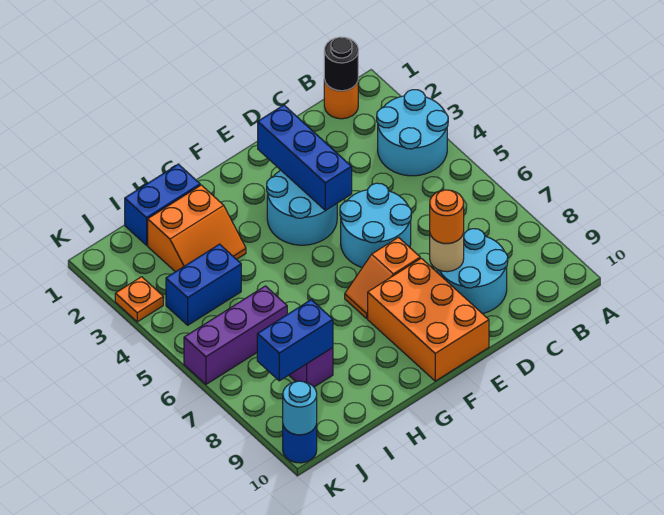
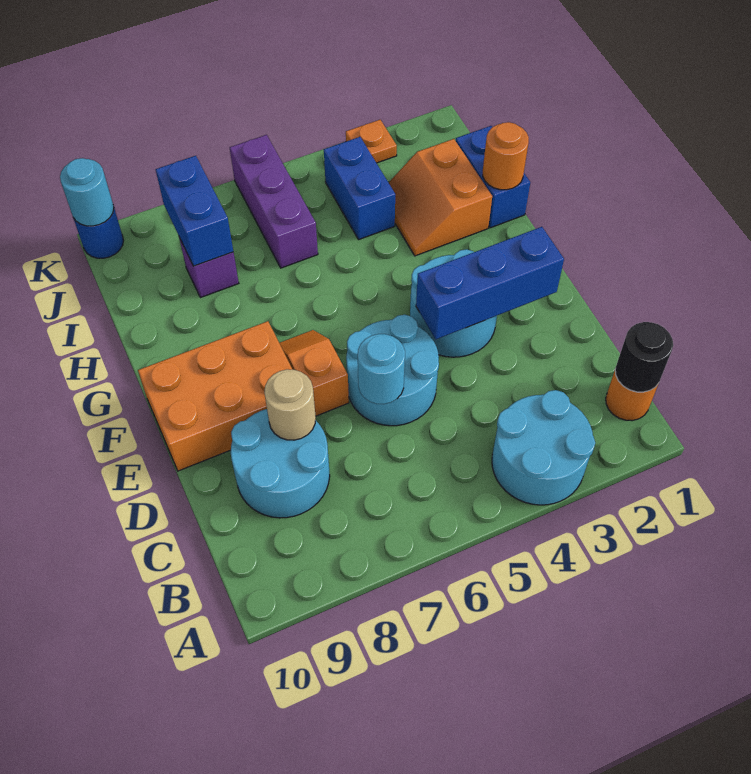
none -> cyan round brick D6 level 2
orange round brick D8 level 3 -> orange round brick H1 level 2

